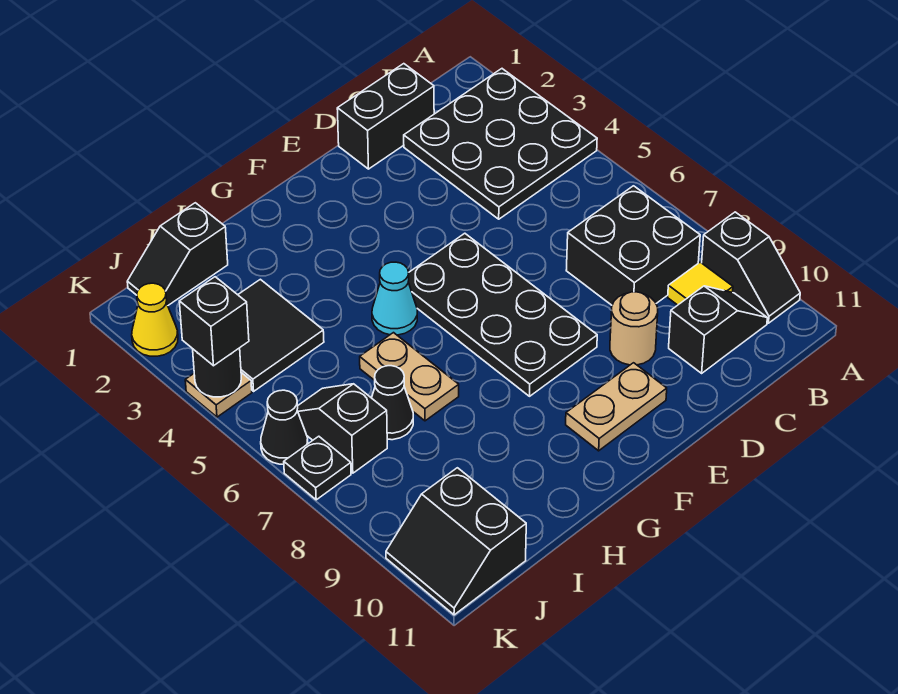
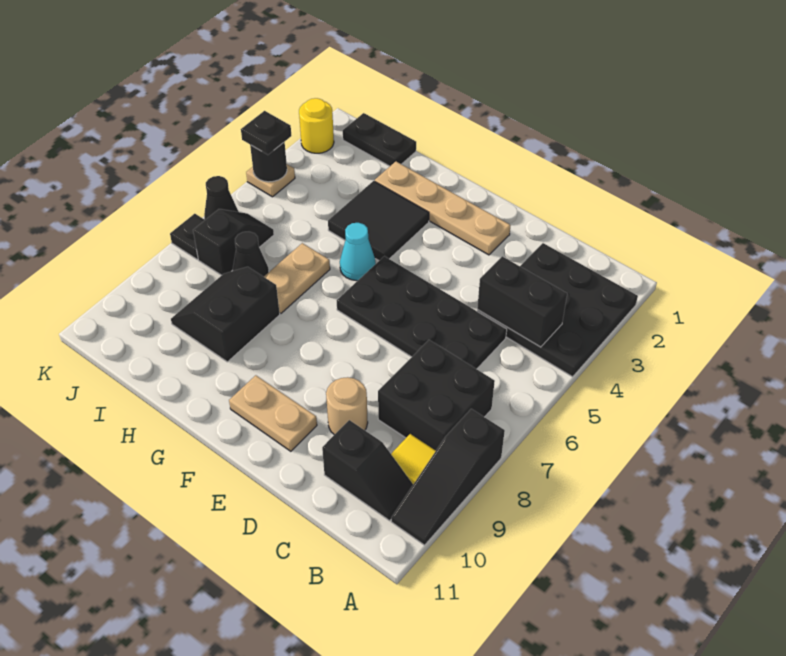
black slope A9:A10 level 1 top 9 -> black slope A8:A10 level 1 top 8
black brick C1:D1 level 1 -> black brick B4:C4 level 2
none -> tan plate E2:H2 level 1
black plate E5:F8 level 1 -> black plate C5:F6 level 1
black slope I1:J1 level 1 top I -> black plate I1:J1 level 1
black tile I3:J4 level 1 -> black tile G3:H4 level 1
black slope J10:K11 level 1 top J -> black slope H8:I9 level 1 top H
yellow cone K2 level 1 -> yellow round brick K2 level 1
black brick K4 level 3 -> black plate K4 level 3

